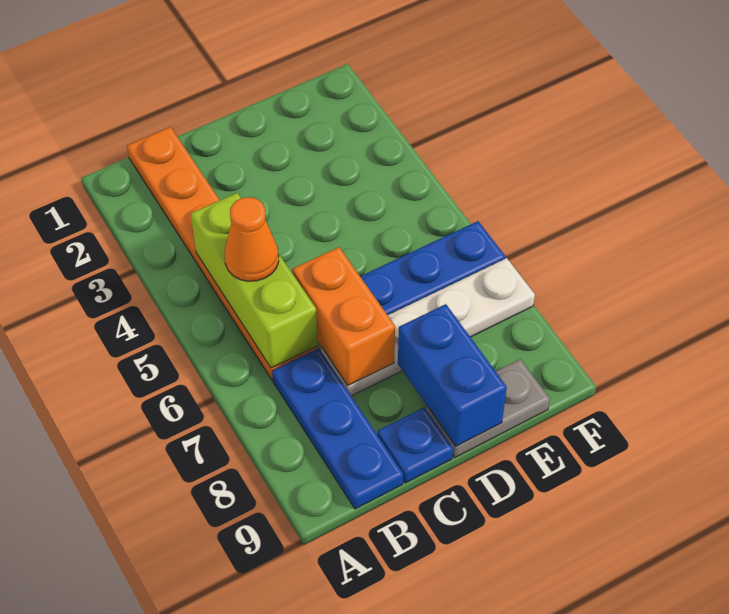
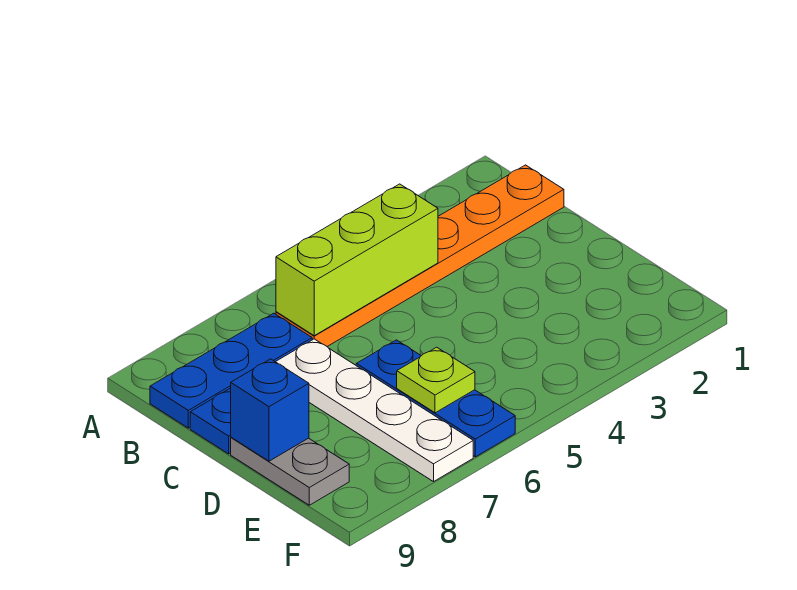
orange cone B5 level 3 -> none
orange brick C6:C7 level 2 -> none
blue brick D8:D9 level 2 -> blue brick D9 level 2
none -> lime plate E6 level 2

